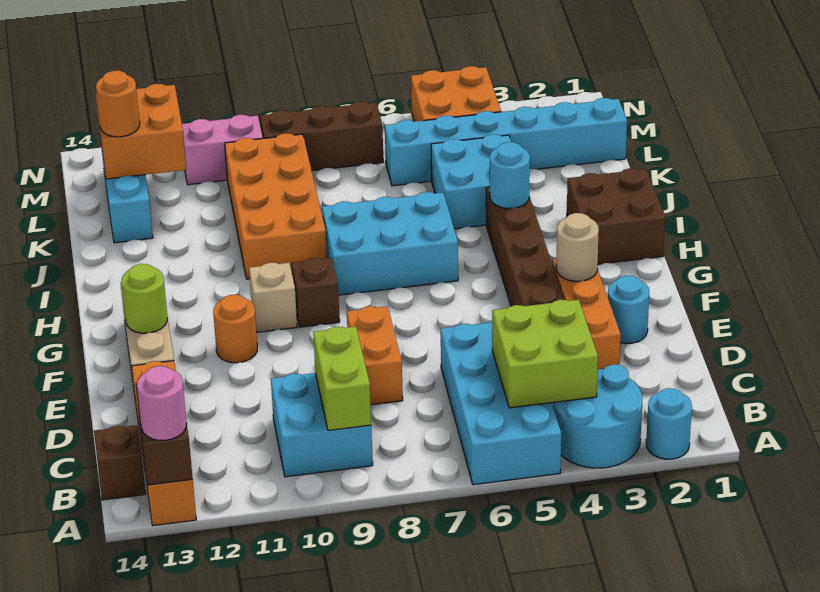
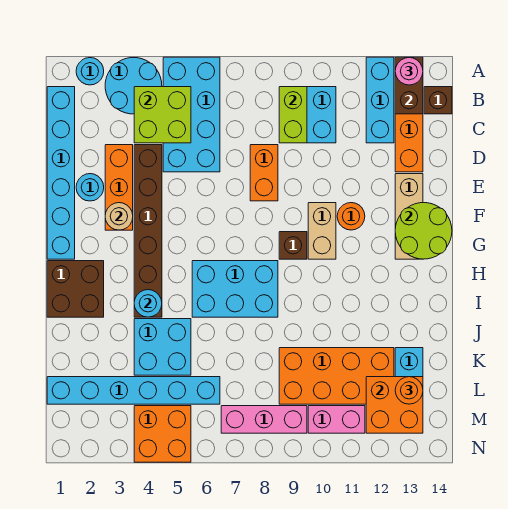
none -> cyan brick A12:C12 level 1
none -> cyan brick B1:G1 level 1
lime round brick F13 level 2 -> lime round brick F13:G14 level 2
tan brick G10 level 1 -> tan brick F10:G10 level 1
orange brick I9:L10 level 1 -> orange brick K9:L12 level 1
brown brick M7:M9 level 1 -> pink brick M7:M9 level 1

